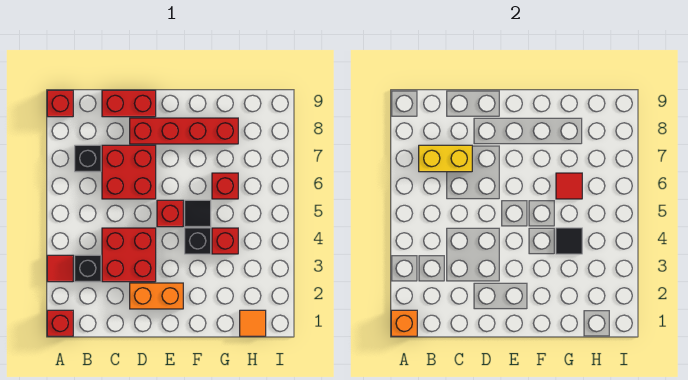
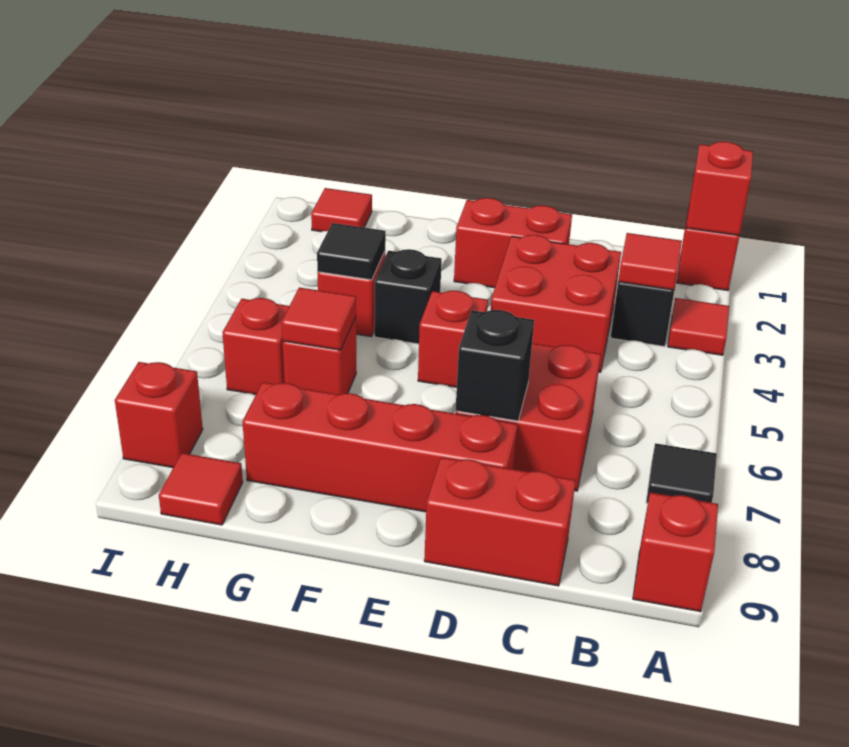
orange brick A1 level 2 -> red brick A1 level 2
none -> red tile B3 level 2
black brick B7 level 1 -> black brick D7 level 2
yellow brick B7:C7 level 2 -> none
orange brick D2:E2 level 1 -> red brick D2:E2 level 1
black tile F5 level 1 -> black tile A7 level 1
orange tile H1 level 1 -> red tile H1 level 1
none -> red brick H6 level 1
none -> red tile H9 level 1
none -> red brick I8 level 1

